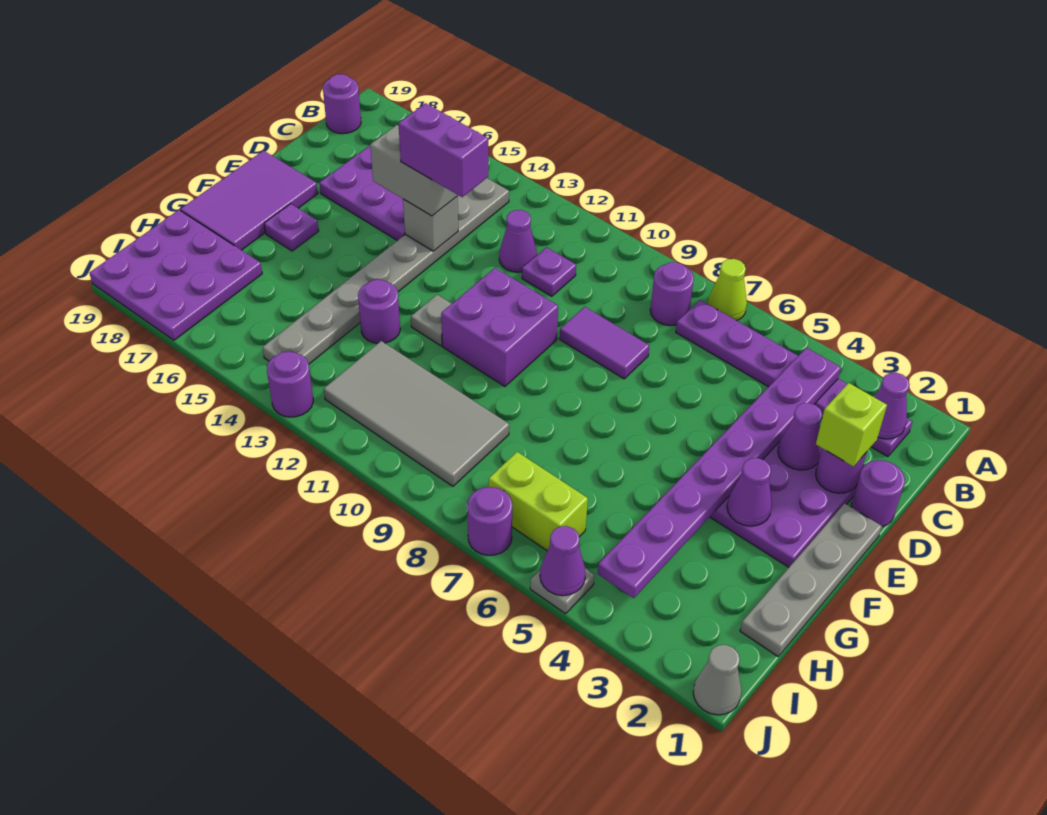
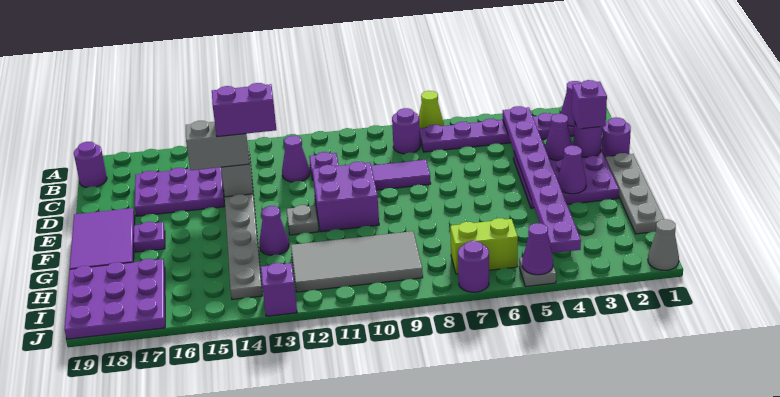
lime brick D2 level 3 -> purple brick D2 level 3
purple round brick G13 level 1 -> purple cone G13 level 1
purple round brick J13 level 1 -> purple brick J13 level 1

